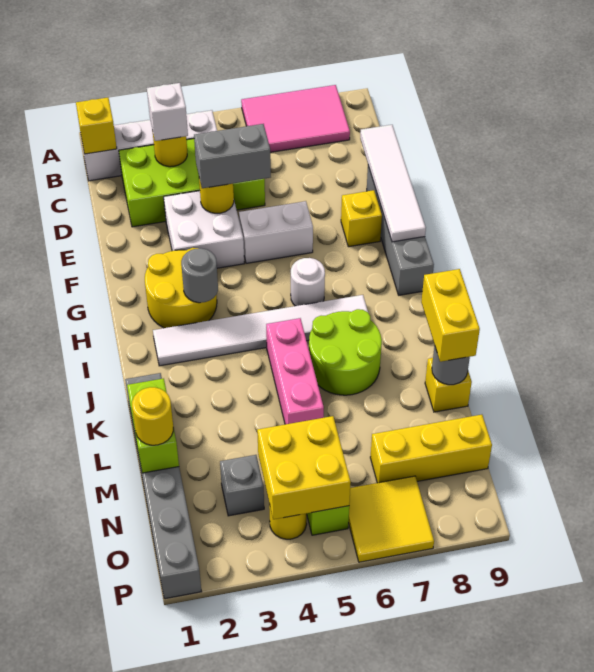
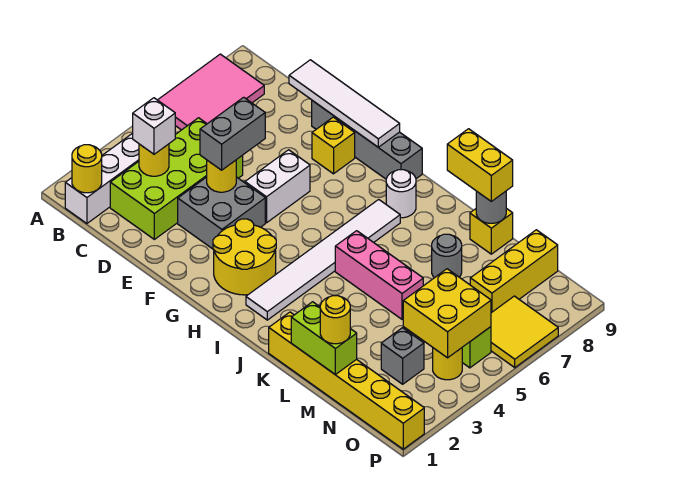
yellow brick B1 level 2 -> yellow round brick B1 level 2
white brick E3:F4 level 1 -> grey brick E3:F4 level 1
grey round brick H3 level 2 -> grey round brick L7 level 1
white round brick H6 level 1 -> white round brick I8 level 1
lime round brick J6:K7 level 1 -> none
grey brick K1:P1 level 1 -> yellow brick K1:P1 level 1

